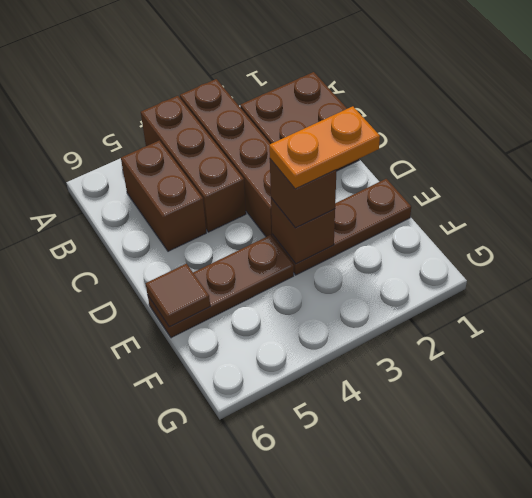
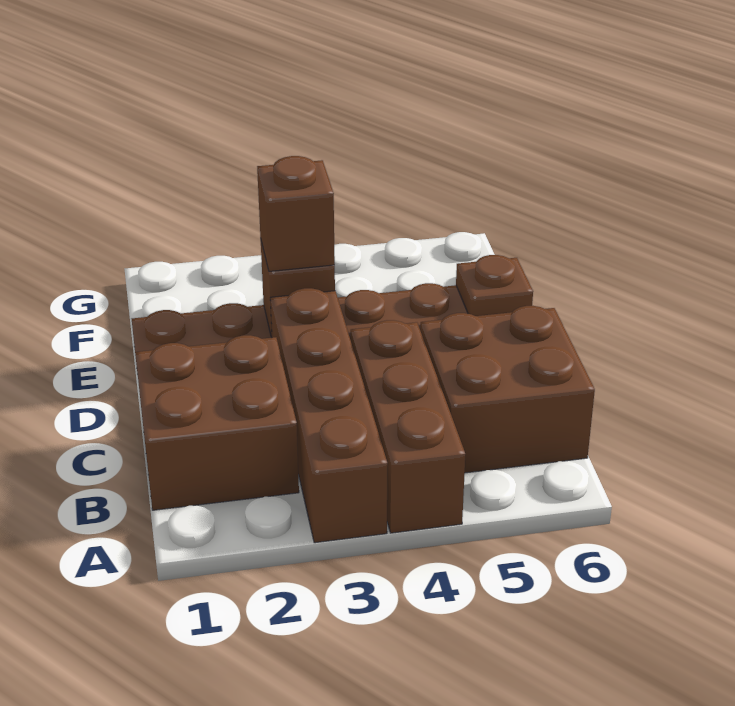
brown brick B5:C5 level 1 -> brown brick B5:C6 level 1
orange plate E2:E3 level 4 -> none
brown tile E6 level 2 -> brown plate E6 level 2

